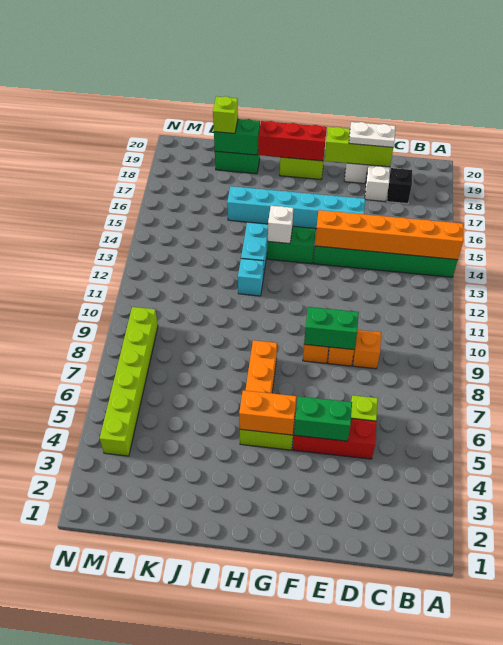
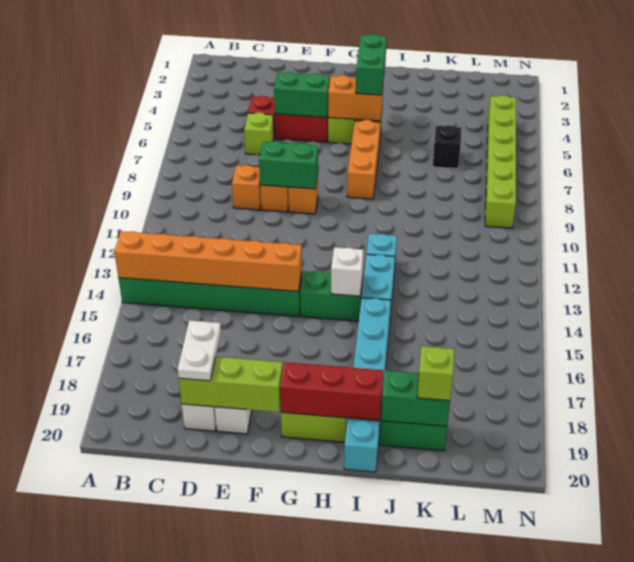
black brick C18 level 1 -> black brick K6 level 1
white plate D19:E19 level 3 -> white plate D18:D19 level 3
cyan brick E16:J16 level 1 -> cyan brick I15:I20 level 1
none -> green brick H4:H5 level 3

